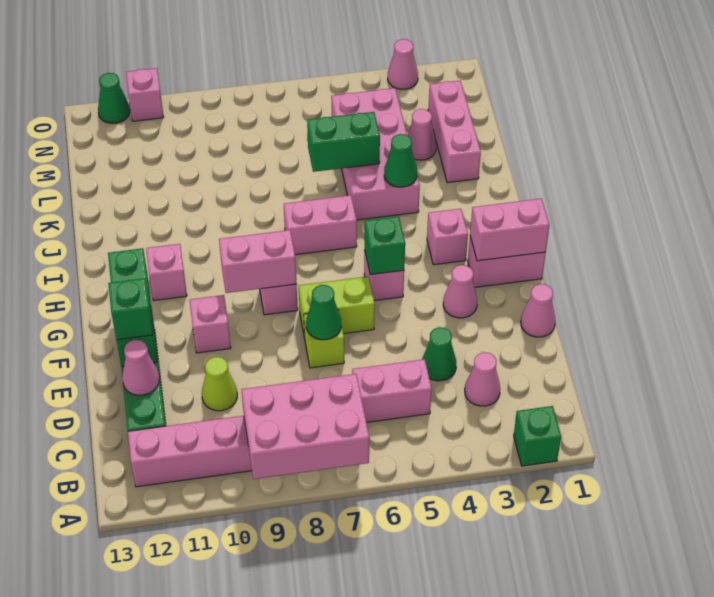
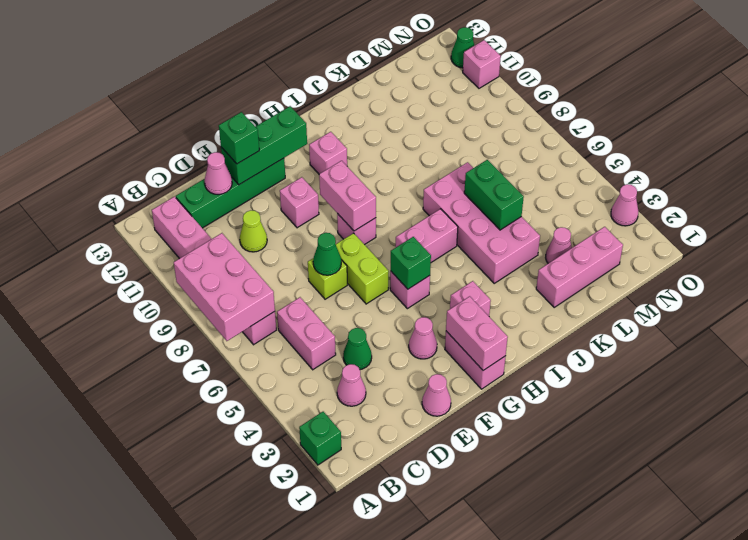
pink brick I6:I7 level 1 -> pink brick H6:I6 level 1
pink brick J4:M5 level 1 -> pink brick J4:K7 level 1
green cone J4 level 2 -> none

